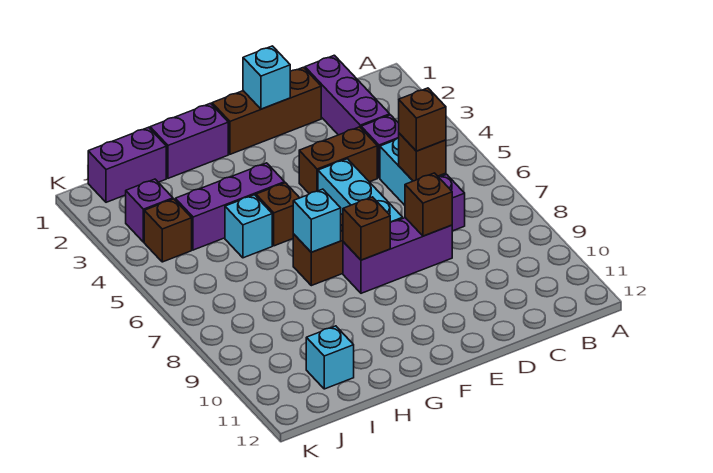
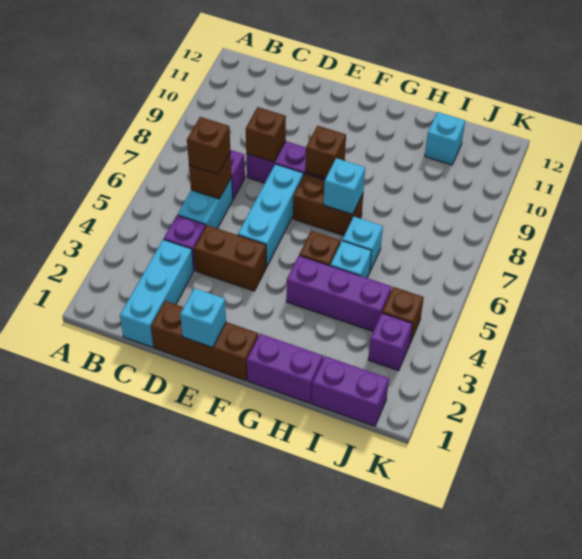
purple brick C1:C3 level 1 -> cyan brick C1:C3 level 1
none -> cyan brick H6 level 1

